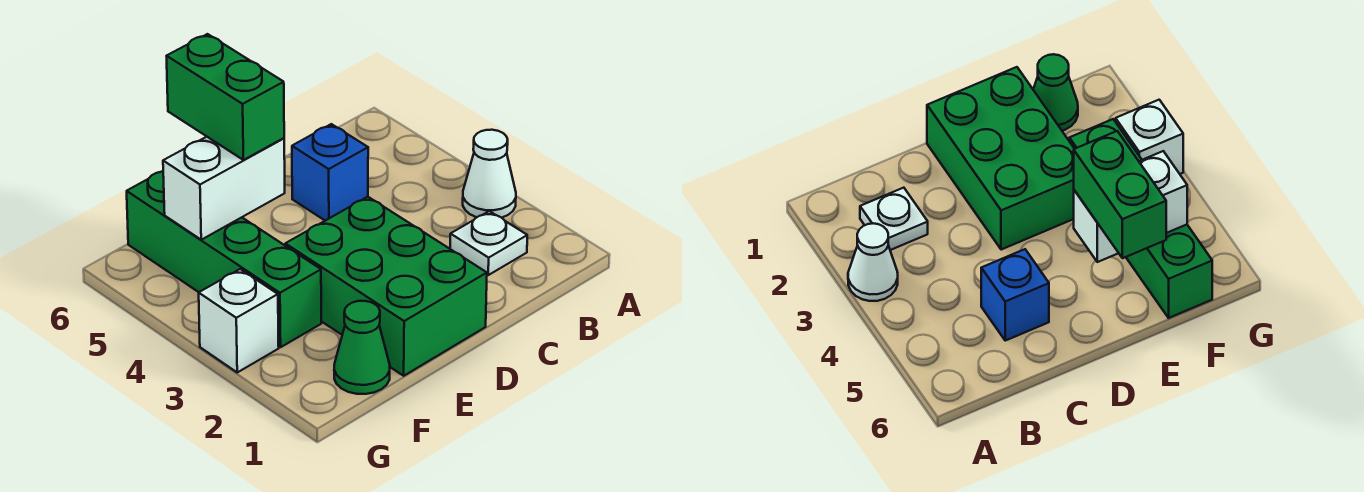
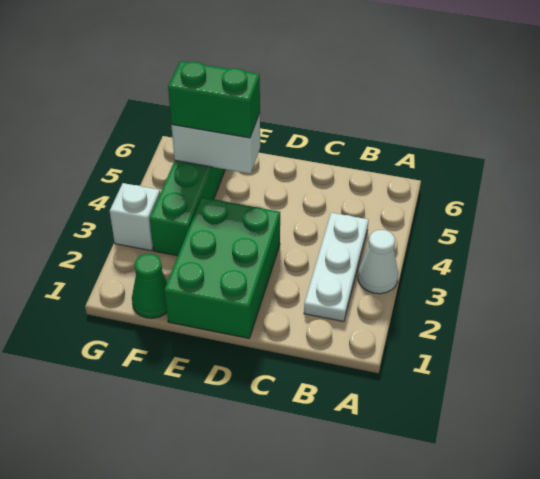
white plate B2 level 1 -> white plate B2:B4 level 1
blue brick C5 level 1 -> none
green brick E5:E6 level 3 -> green brick E5:F5 level 3

